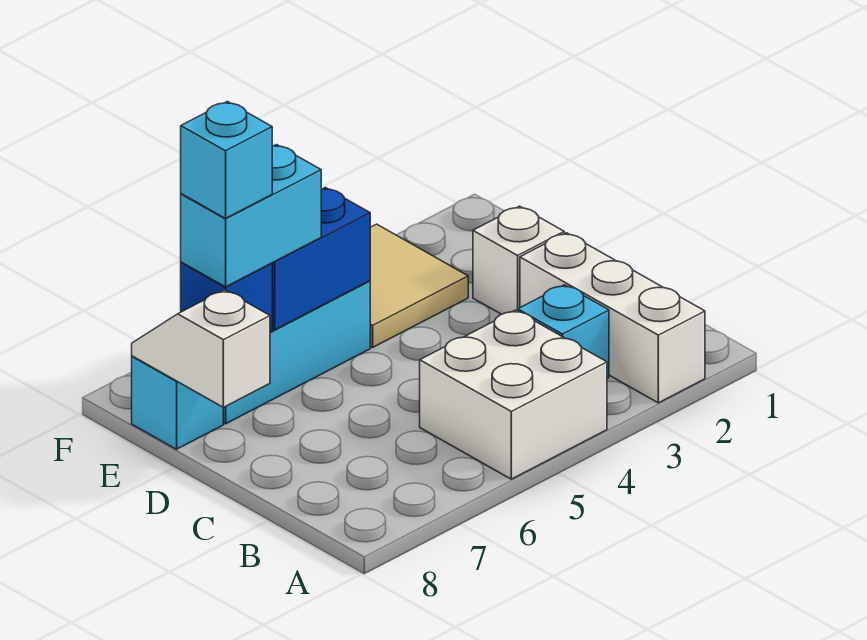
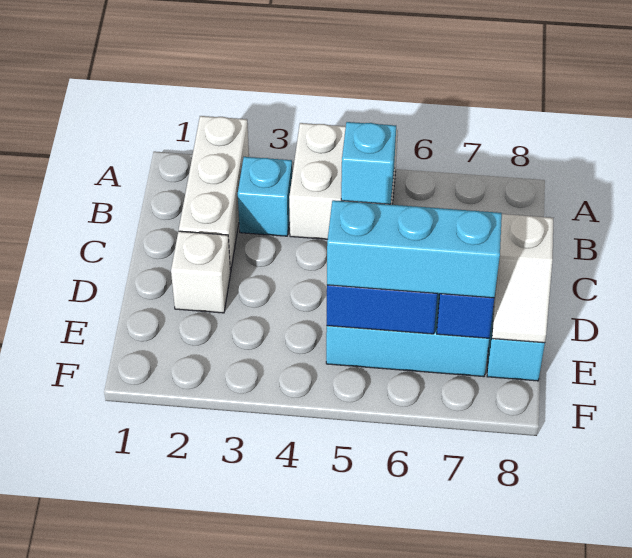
tan tile E3:F4 level 1 -> none
cyan brick E6:E7 level 3 -> cyan brick E5:E7 level 3
cyan brick E7 level 4 -> cyan brick B5 level 2

